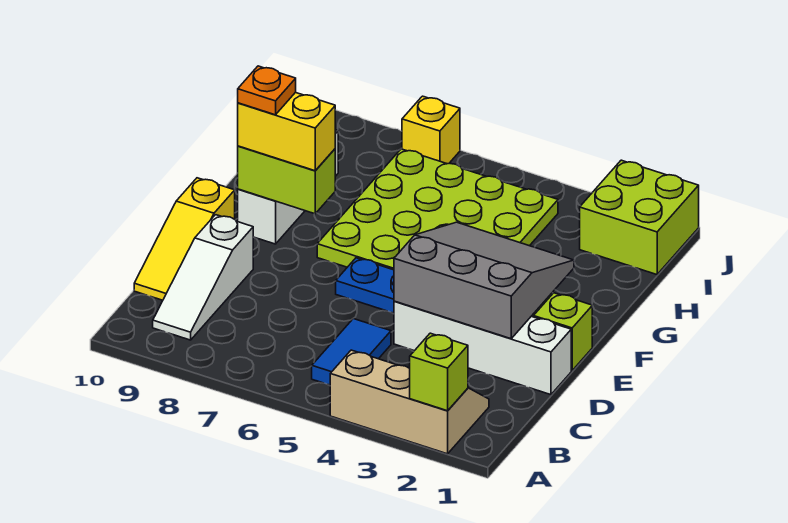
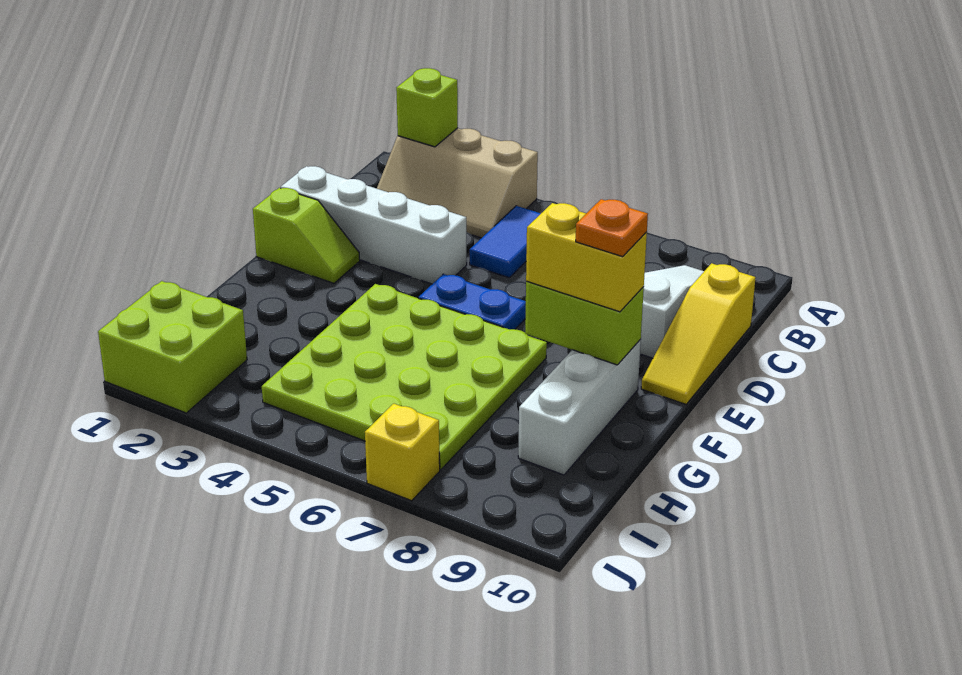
yellow slope C10:E10 level 1 top E -> yellow slope C10:E10 level 1 top C
grey slope D2:F4 level 2 top D -> none

